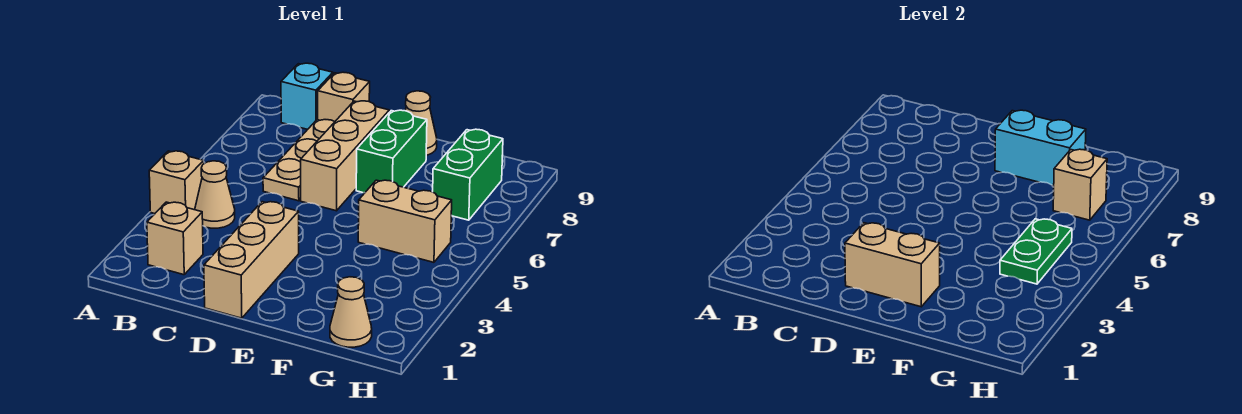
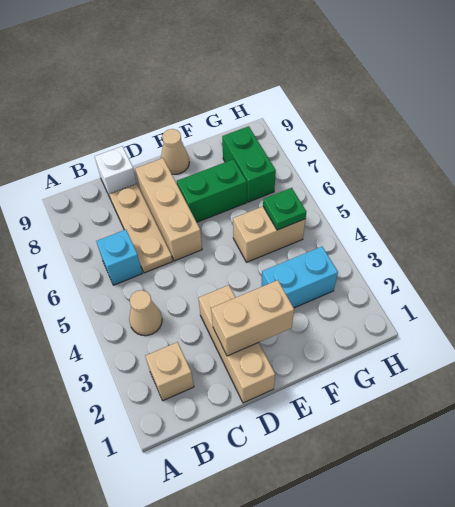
tan brick A4 level 1 -> none
cyan brick B9 level 1 -> cyan brick B6 level 1
tan brick C9 level 1 -> white brick C9 level 1
green brick E7:E8 level 1 -> green brick E7:F7 level 1
cyan brick E8:F8 level 2 -> cyan brick F3:G3 level 1
tan cone G1 level 1 -> none
green plate G4:G5 level 2 -> green plate G5 level 2
tan brick G7 level 2 -> none

